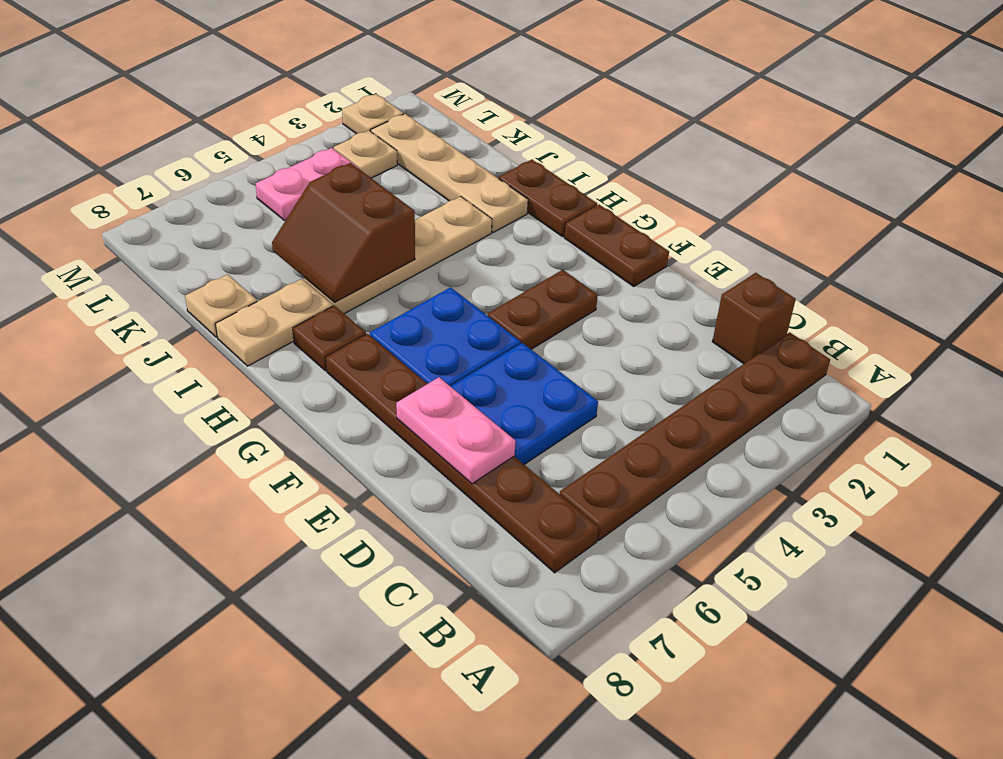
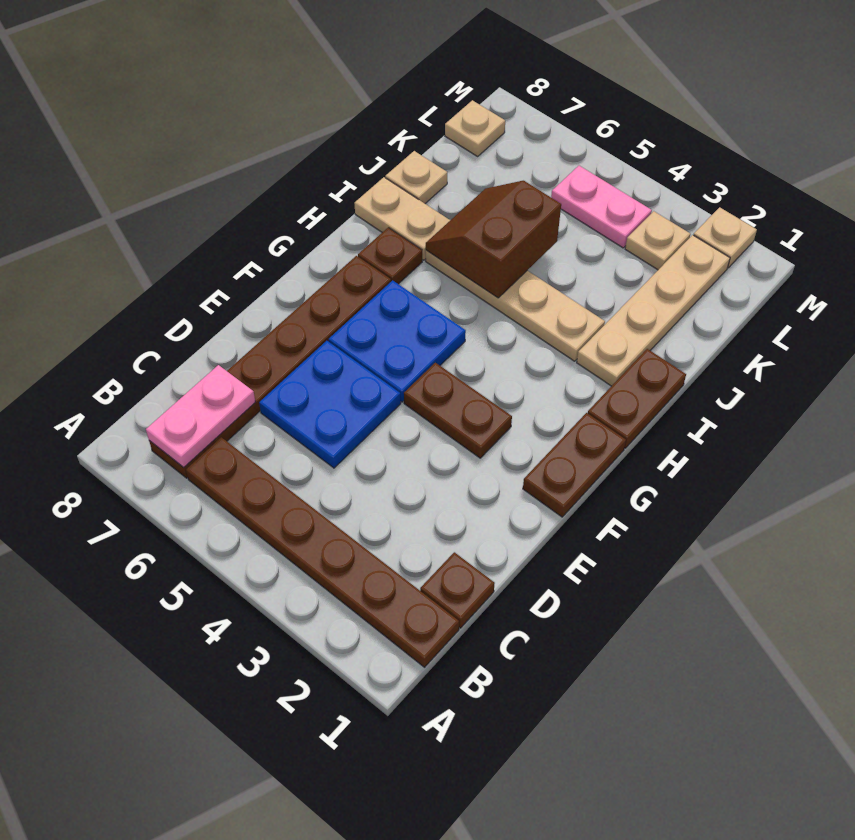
brown brick C1 level 1 -> brown plate C1 level 1
pink plate D7:E7 level 2 -> pink plate B7:C7 level 2
none -> tan plate L8 level 1

